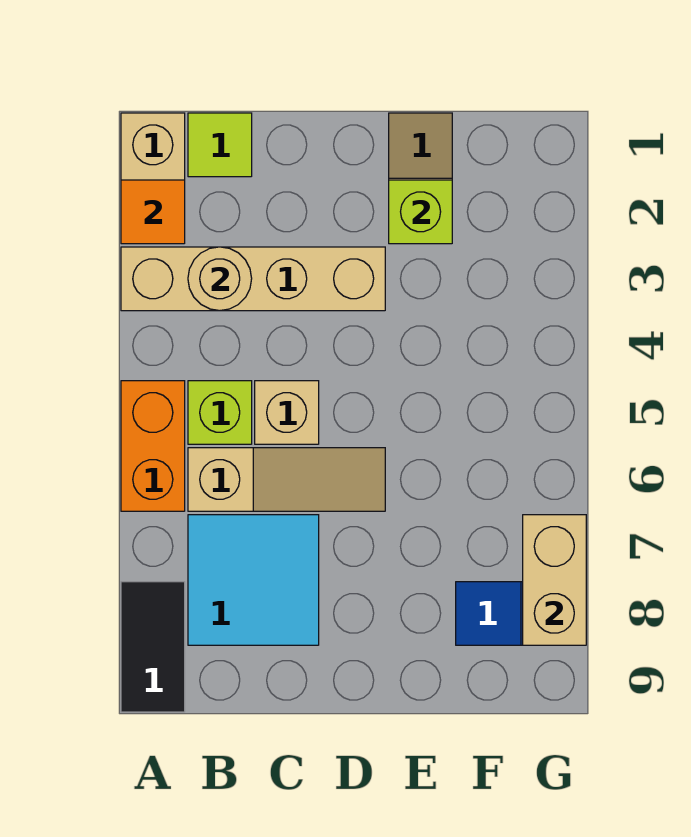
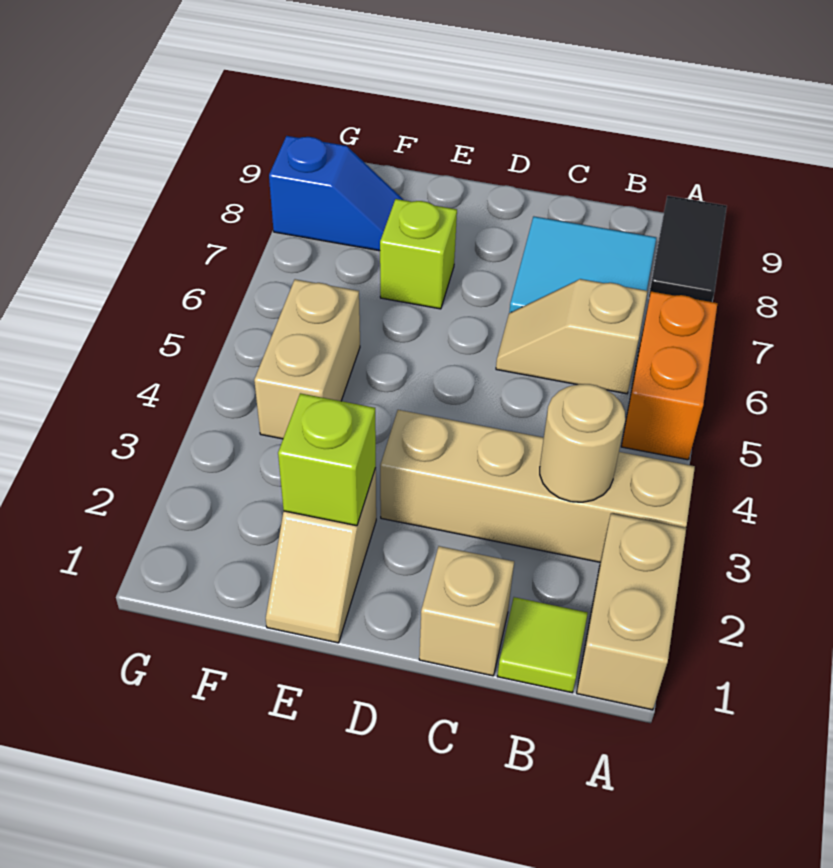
orange tile A2 level 2 -> none
lime brick B5 level 1 -> lime brick E7 level 1
tan slope B6:D6 level 1 top B -> tan slope B6:C6 level 1 top B
tan brick C5 level 1 -> tan brick C1 level 1
tan brick G7:G8 level 2 -> tan brick F4:F5 level 1

